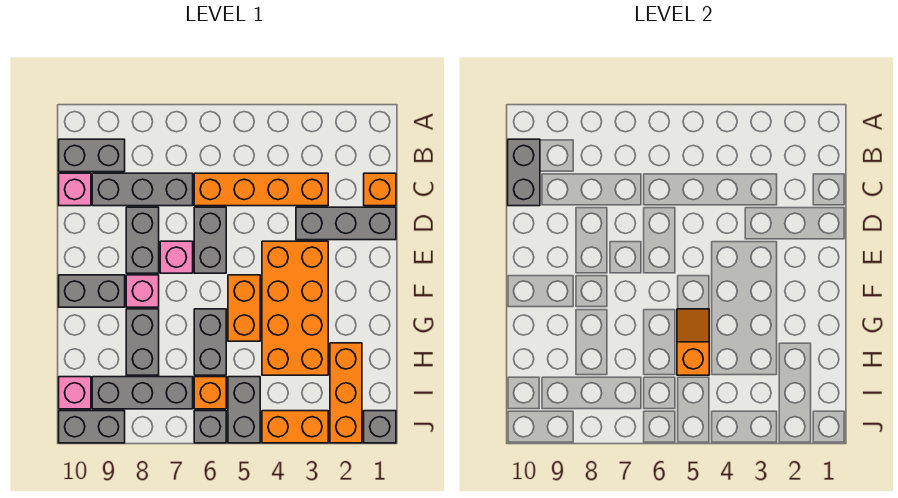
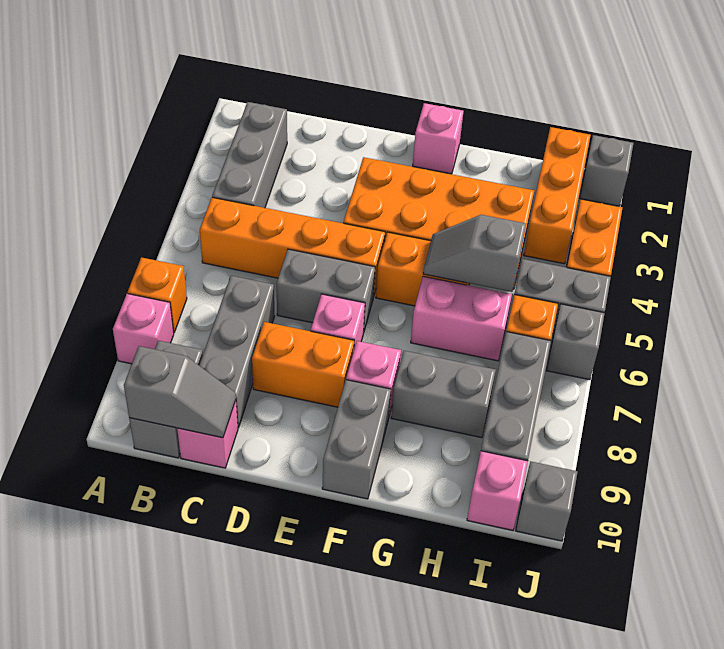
none -> pink brick A8 level 1
grey brick B10:C10 level 2 -> grey slope B10:C10 level 2 top B
orange brick C1 level 1 -> orange brick A7 level 1
orange brick C3:C6 level 1 -> orange brick B5:E5 level 1
grey brick D1:D3 level 1 -> grey brick B2:B4 level 1
grey brick D8:E8 level 1 -> orange brick D8:E8 level 1
none -> pink brick F1 level 1
orange slope G5:H5 level 2 top H -> grey slope G5:H5 level 2 top H
grey brick G6:H6 level 1 -> pink brick G6:H6 level 1
orange brick H2:J2 level 1 -> orange brick I1:I3 level 1
grey brick J9:J10 level 1 -> grey brick J10 level 1

